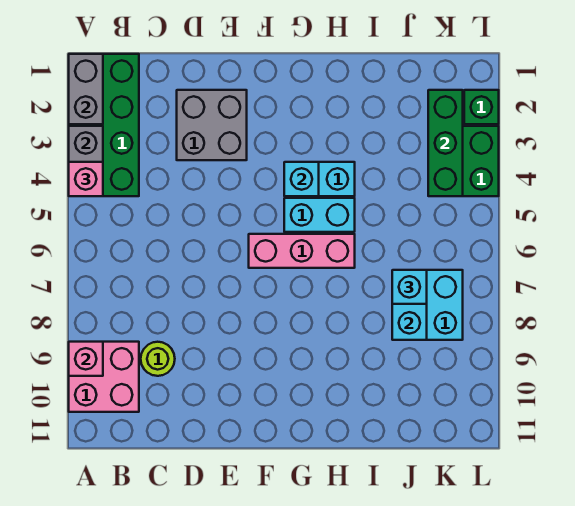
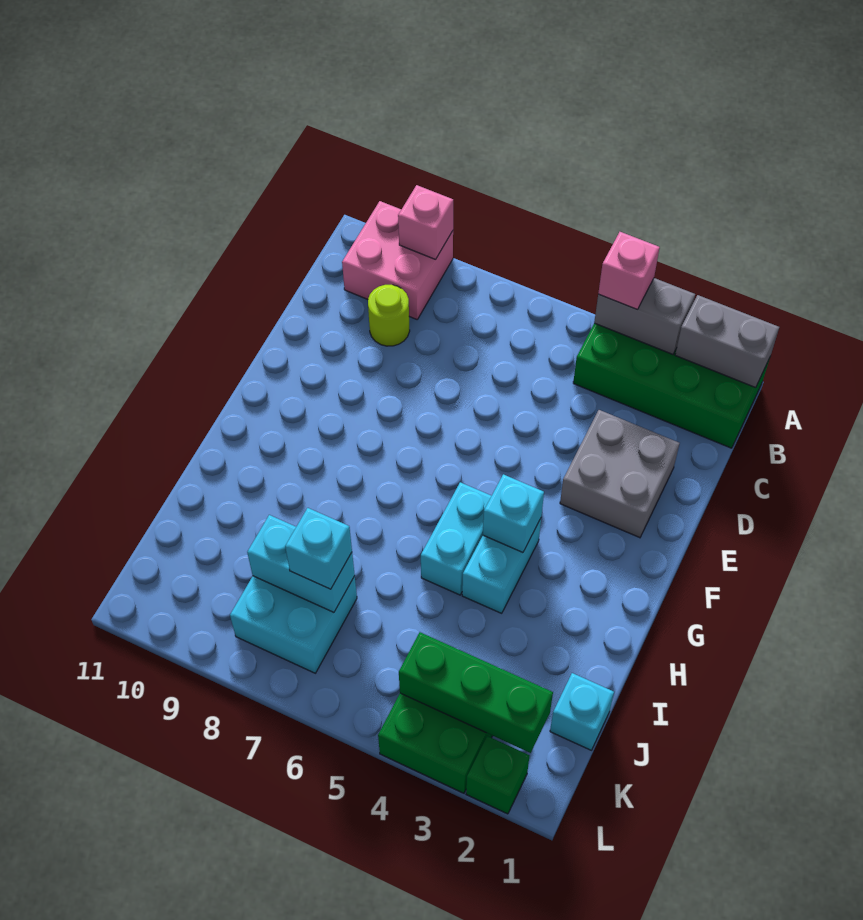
pink brick F6:H6 level 1 -> none
none -> cyan brick J1 level 1

